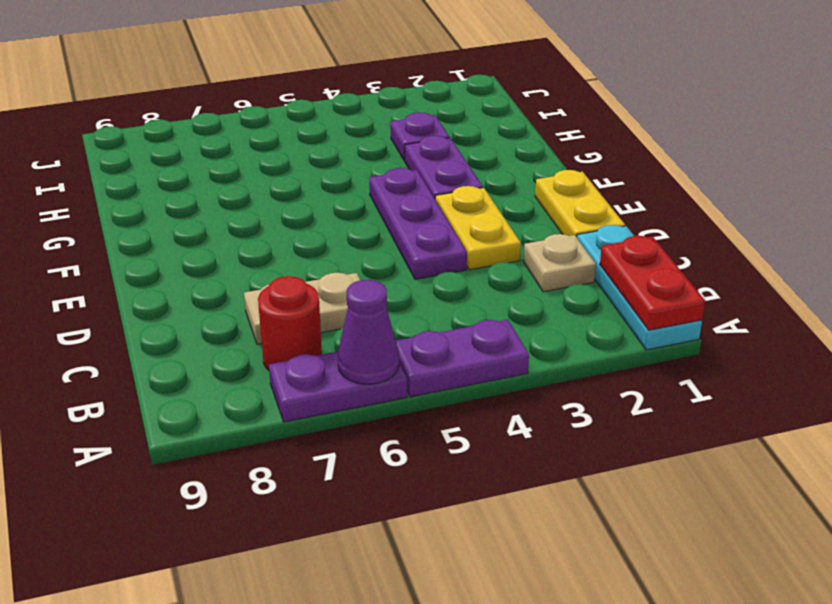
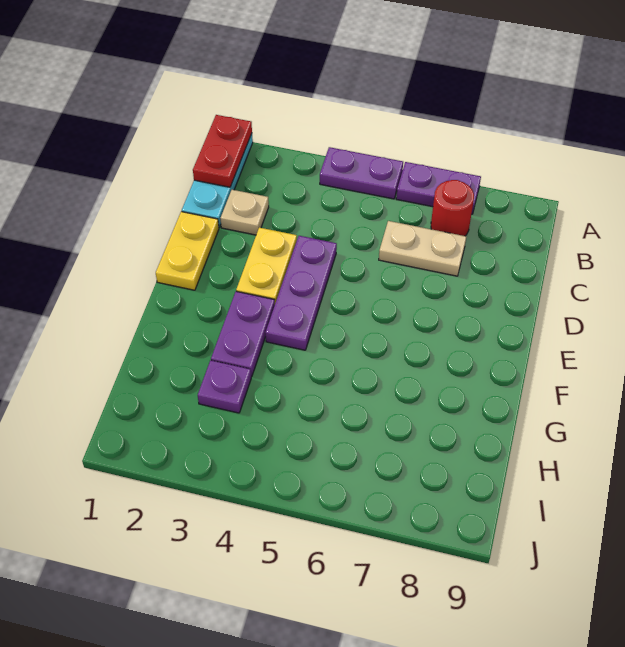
purple cone A6 level 2 -> none

